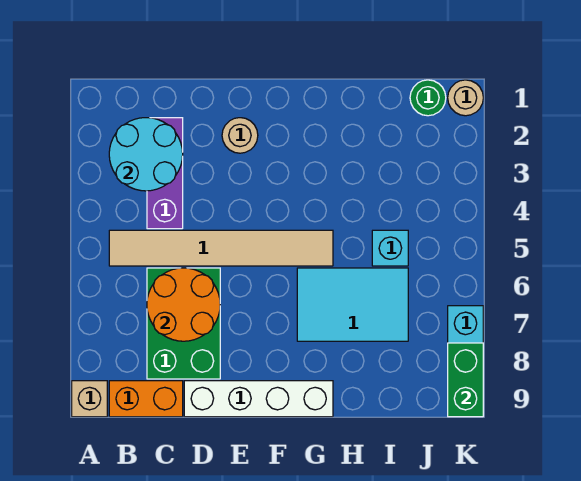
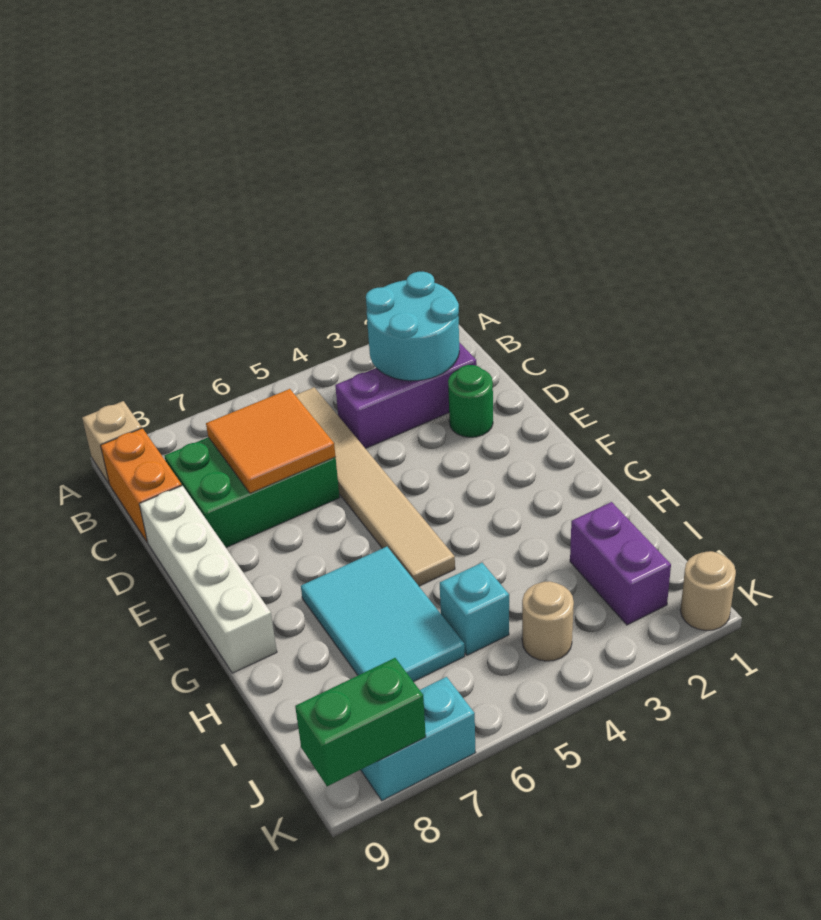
orange round brick C6:D7 level 2 -> orange tile C6:D7 level 2
tan round brick E2 level 1 -> tan round brick J4 level 1
none -> purple brick I2:J2 level 1
green round brick J1 level 1 -> green round brick D2 level 1

